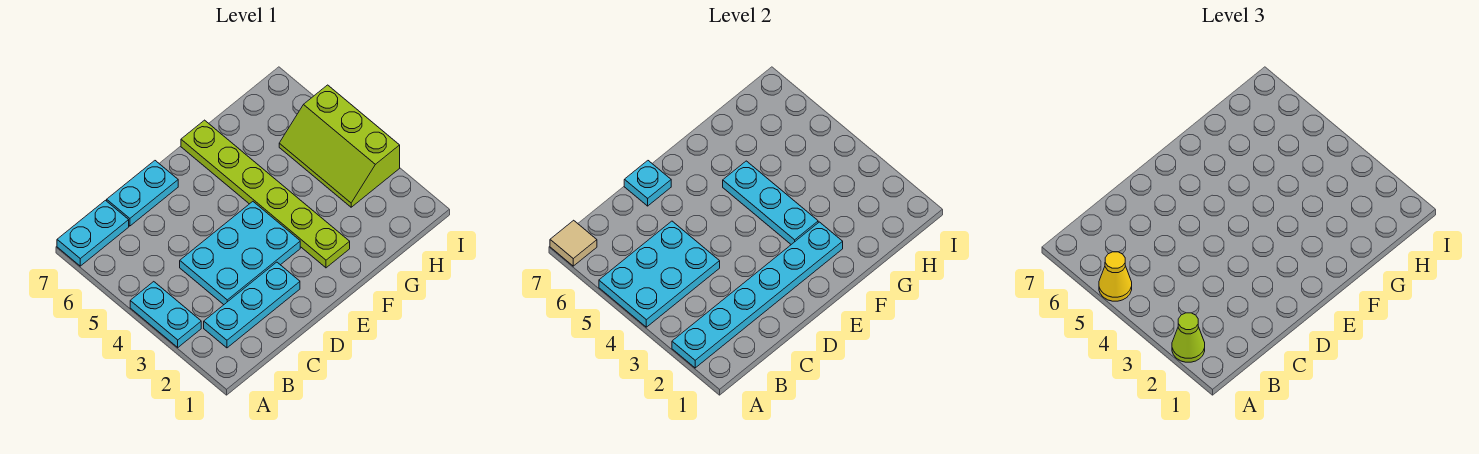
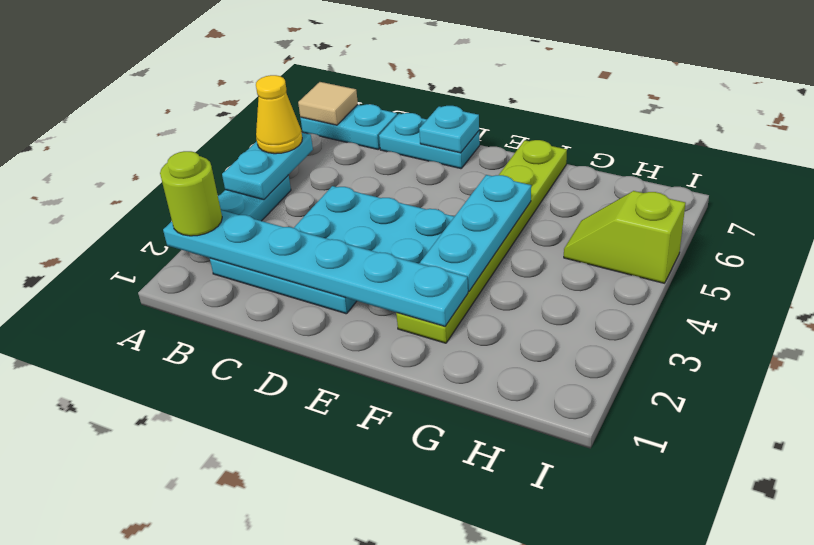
lime cone A2 level 3 -> lime round brick A2 level 3
cyan plate A4:C5 level 2 -> cyan plate A4:A5 level 2
lime slope H3:I5 level 1 top I -> lime slope H5:I5 level 1 top I

